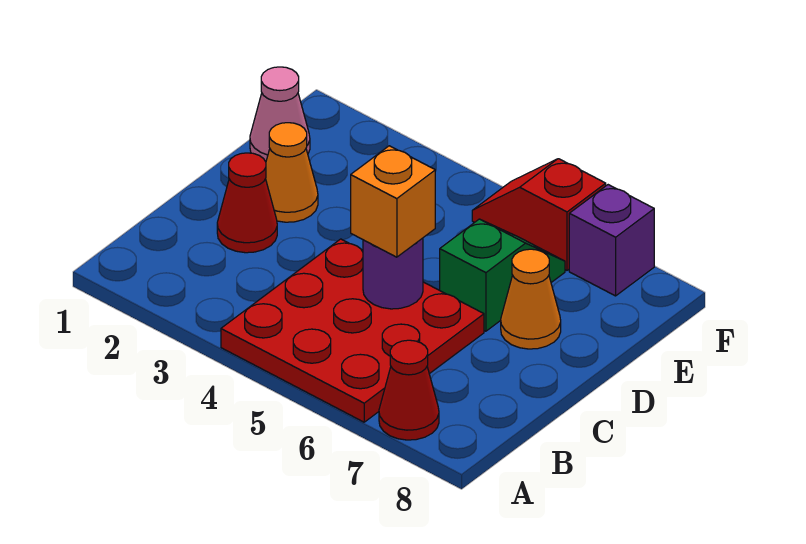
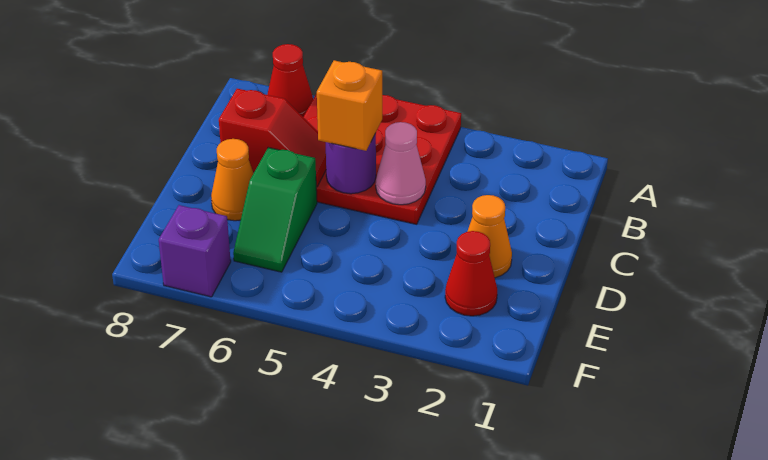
red cone C2 level 1 -> red cone E2 level 1
pink cone E1 level 1 -> pink cone C4 level 2
red slope F5:F6 level 1 top 6 -> red slope C6:C7 level 2 top 7

